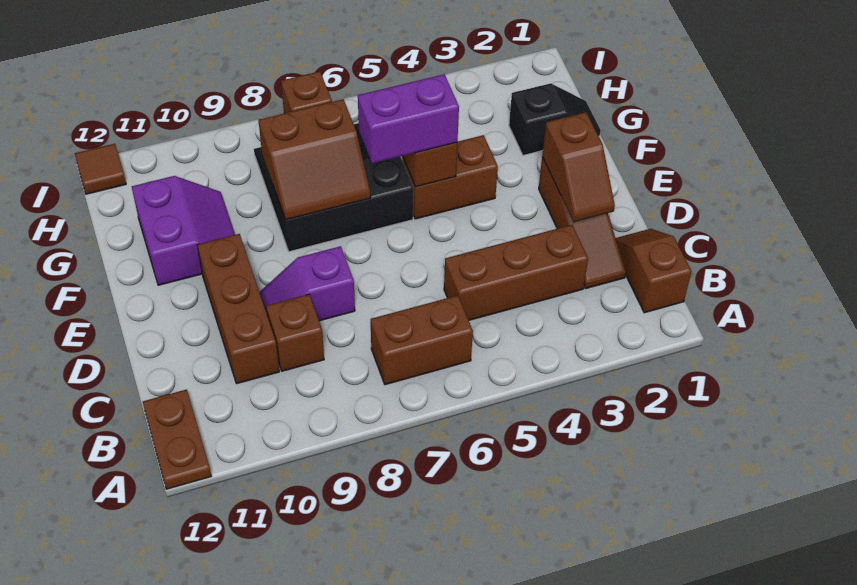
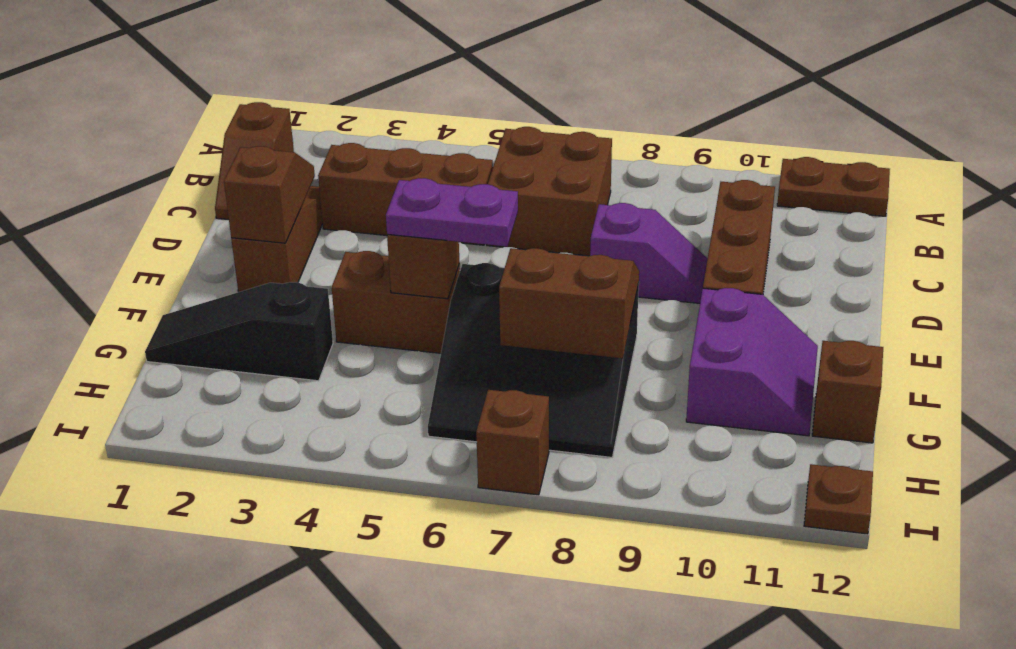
brown plate A12:B12 level 1 -> brown plate A11:A12 level 1
brown brick B6:B7 level 1 -> brown brick B6:C7 level 1
brown brick C9 level 1 -> brown brick G12 level 1
purple brick F5:F6 level 3 -> purple plate F5:F6 level 3
purple slope F10:G11 level 1 top 11 -> purple slope F10:G11 level 1 top 10
black slope G1:G2 level 1 top 2 -> black slope G1:G3 level 1 top 3
brown tile I12 level 1 -> brown plate I12 level 1

